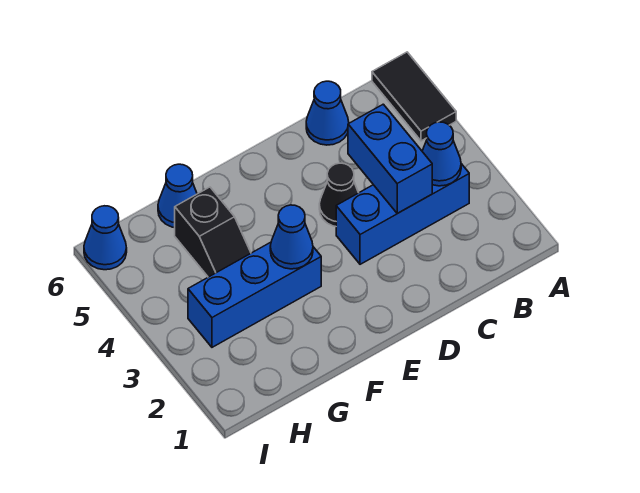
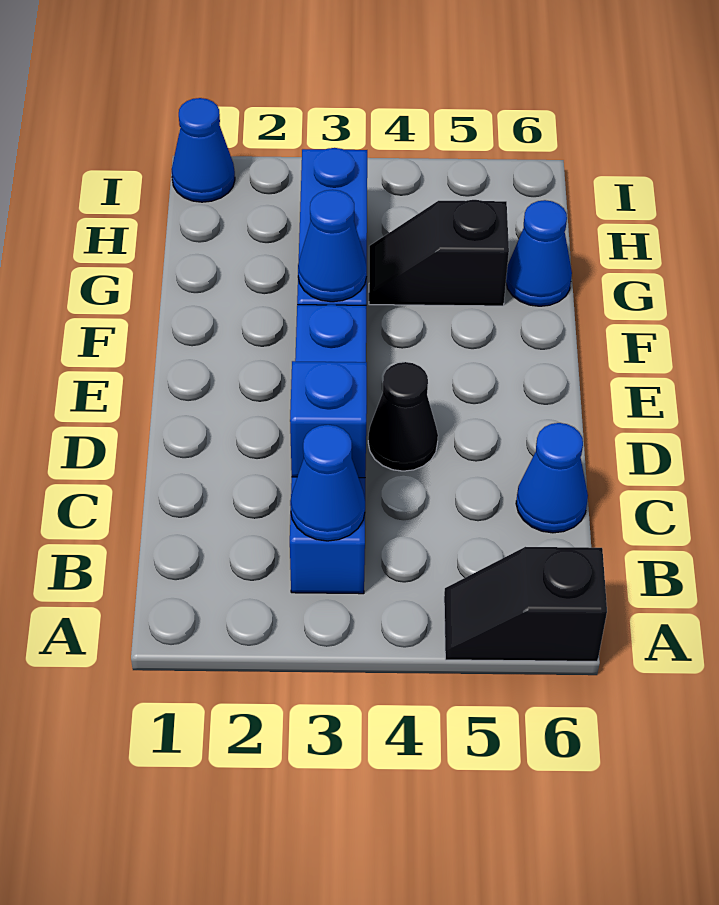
black tile A5:A6 level 1 -> black slope A5:A6 level 1 top 6
blue brick B3:D3 level 1 -> blue brick B3:E3 level 1
blue brick C3:C4 level 2 -> blue brick C3 level 2
blue cone I6 level 1 -> blue cone I1 level 1

